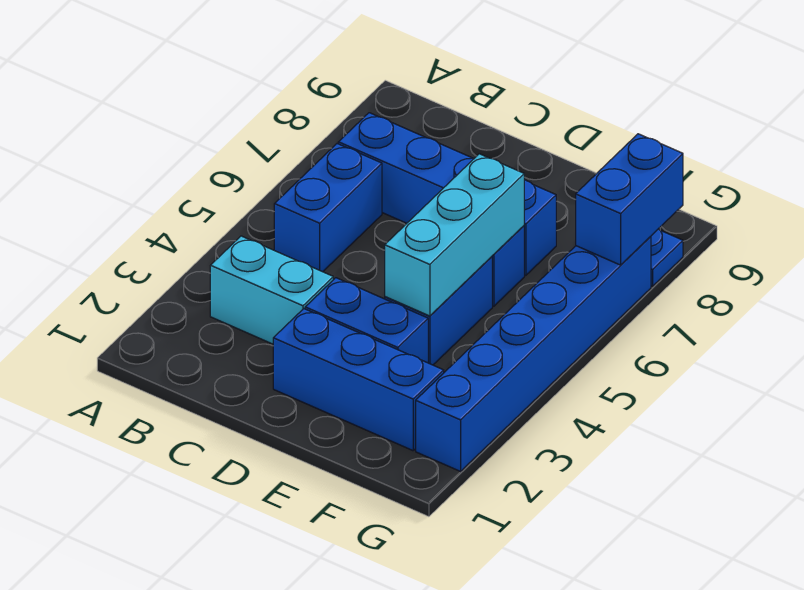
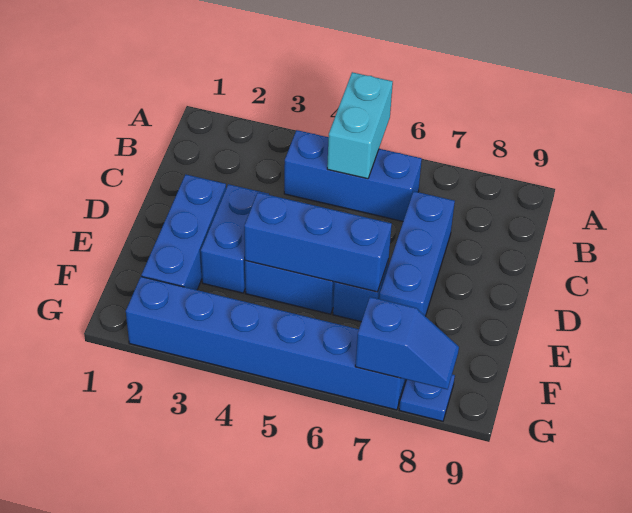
cyan brick B3:C3 level 1 -> cyan brick A5:B5 level 2
blue brick B5:B6 level 1 -> blue brick B4:B6 level 1
blue brick B7:E7 level 1 -> blue brick C7:E7 level 1
cyan brick E4:E6 level 2 -> blue brick E4:E6 level 2
blue brick G7:G8 level 2 -> blue slope G7:G8 level 2 top 7

